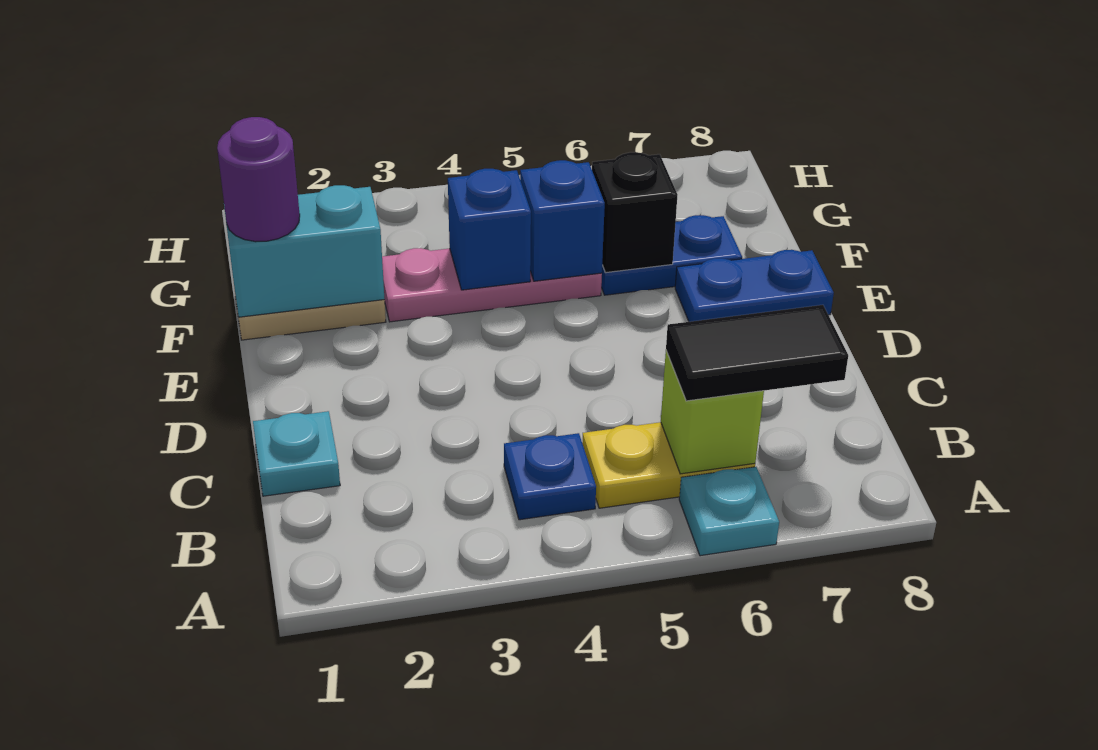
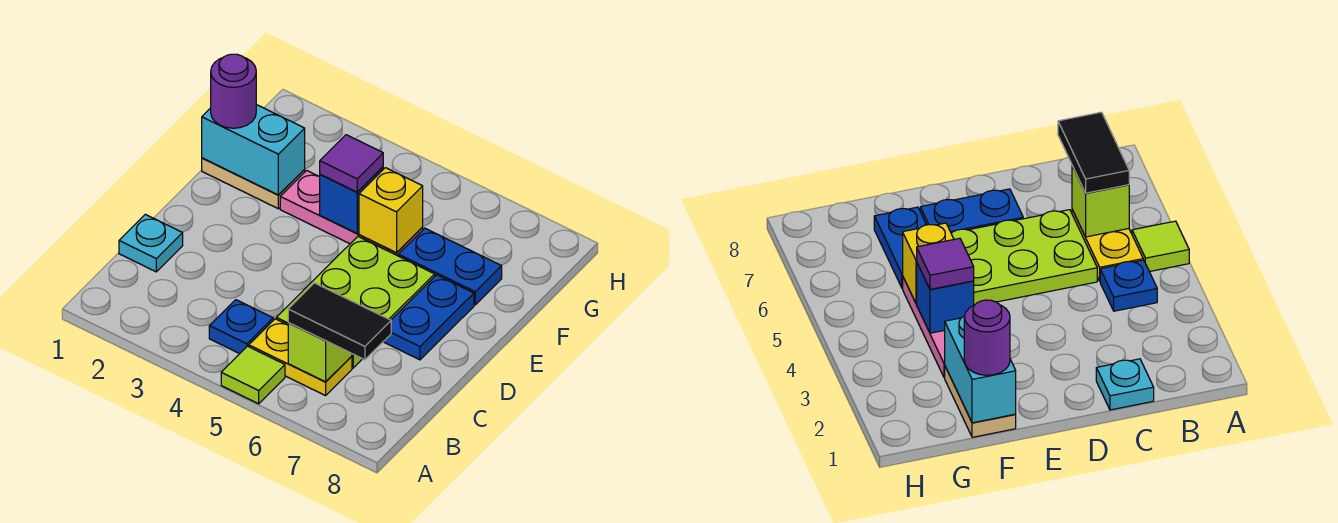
none -> lime tile A5 level 1
cyan plate A6 level 1 -> none
none -> lime plate C5:E6 level 1
blue plate E7:E8 level 1 -> blue plate D7:E7 level 1
none -> purple tile F4 level 3
blue brick F5 level 2 -> yellow brick F5 level 2
black brick F6 level 2 -> none

